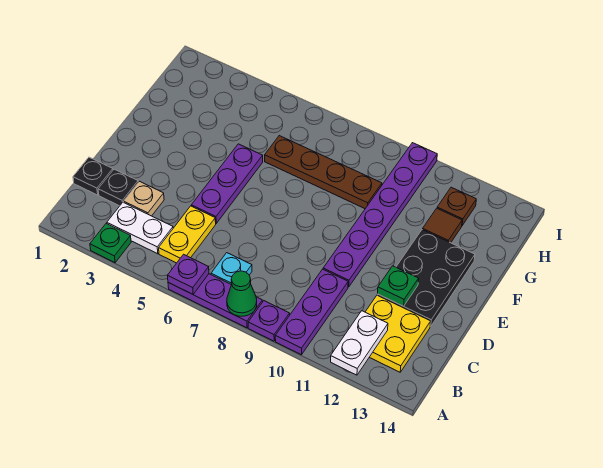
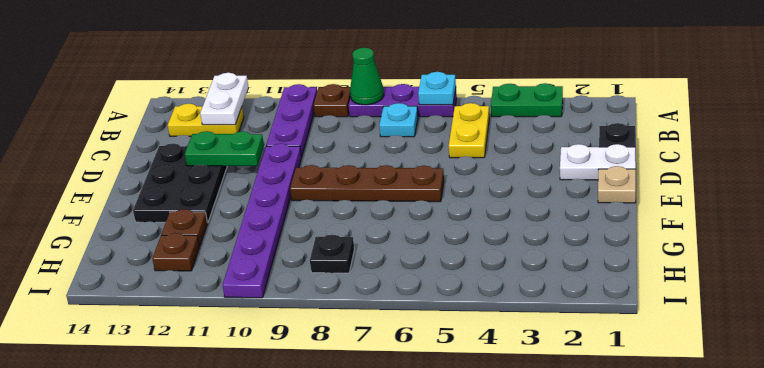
green plate A3 level 1 -> green plate A3:A4 level 1
purple plate A6 level 2 -> cyan plate A6 level 2
purple plate A9 level 1 -> brown plate A9 level 1
white plate B3:B4 level 1 -> white plate D1:D2 level 1
yellow plate B12:C13 level 1 -> yellow plate B12:B13 level 1
black plate C2 level 1 -> black plate H8 level 1
tan plate C3 level 1 -> tan plate E1 level 1
purple plate D5:F5 level 1 -> none
green plate D12 level 2 -> green plate D11:D12 level 2
brown plate G6:G9 level 1 -> brown plate E6:E9 level 1
brown tile G12 level 1 -> brown plate G12 level 1

